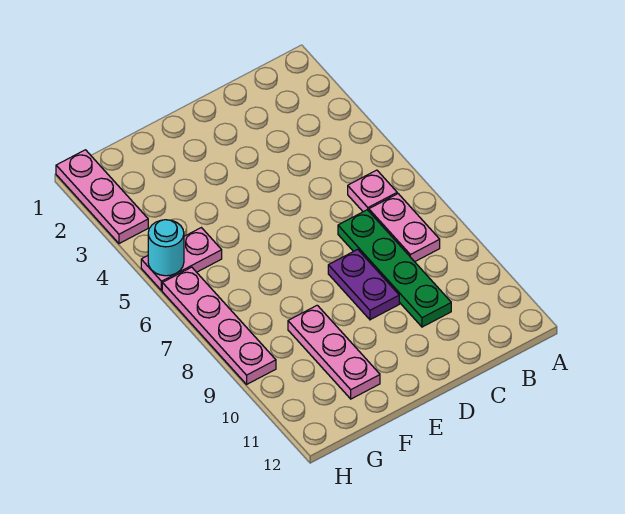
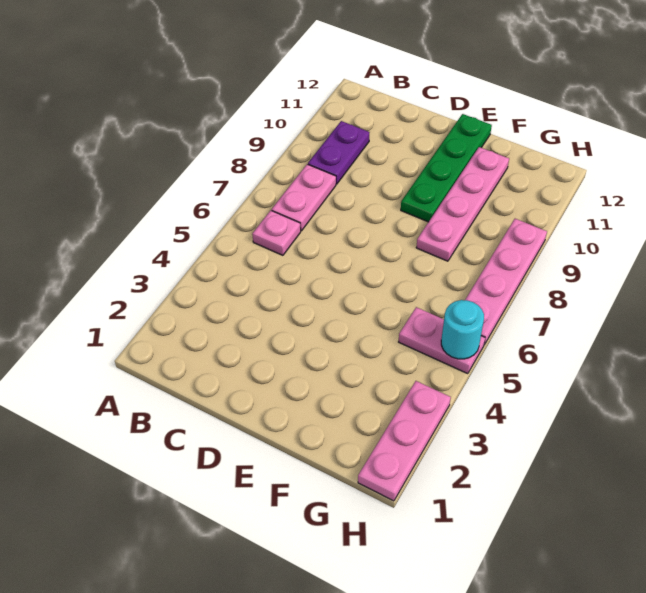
green plate C7:C10 level 1 -> green plate E9:E12 level 1
purple plate D8:D9 level 1 -> purple plate B9:B10 level 1
pink plate F9:F11 level 1 -> pink plate F8:F11 level 1

